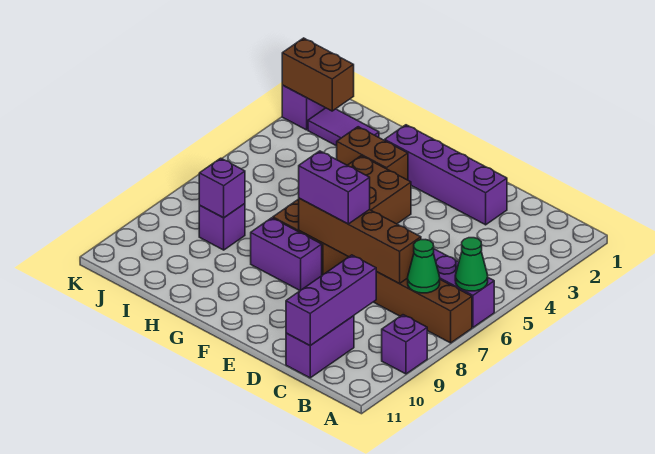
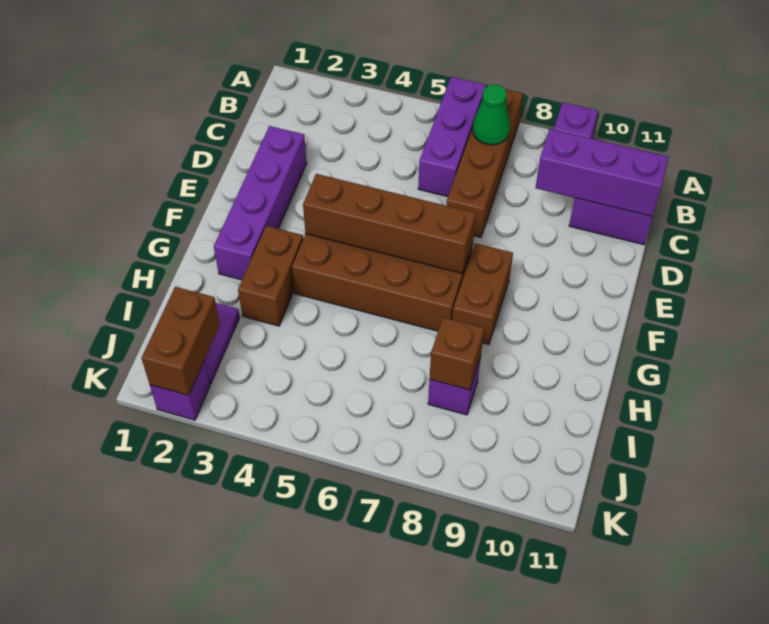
green cone A6 level 2 -> none
brown brick C7:F7 level 2 -> brown brick F4:F7 level 2
purple brick E7:F7 level 3 -> none
purple brick F8:G8 level 1 -> brown brick F8:G8 level 1
purple brick I8 level 2 -> brown brick I8 level 2

